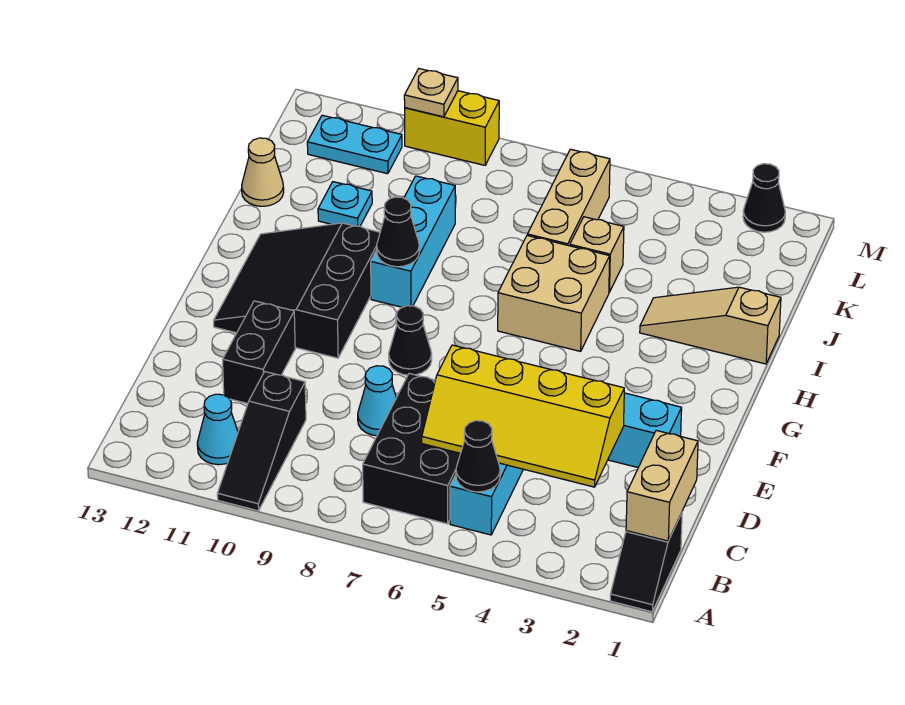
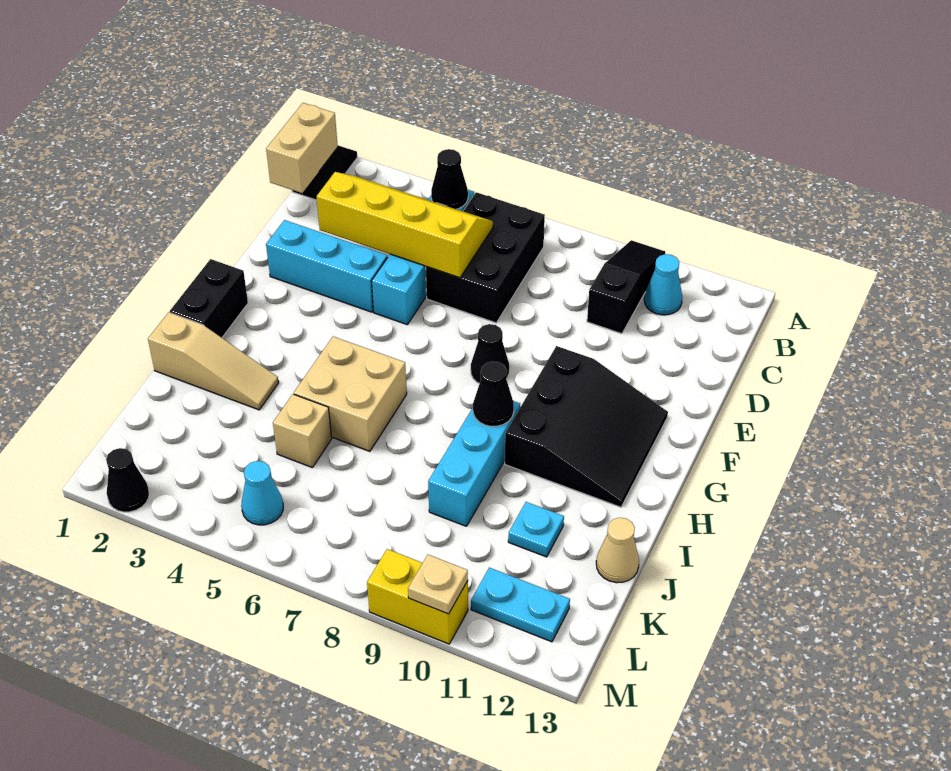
cyan cone D8 level 1 -> cyan cone L5 level 1
black brick D11:E11 level 1 -> black brick G1:H1 level 1
tan brick J6:L6 level 1 -> none

